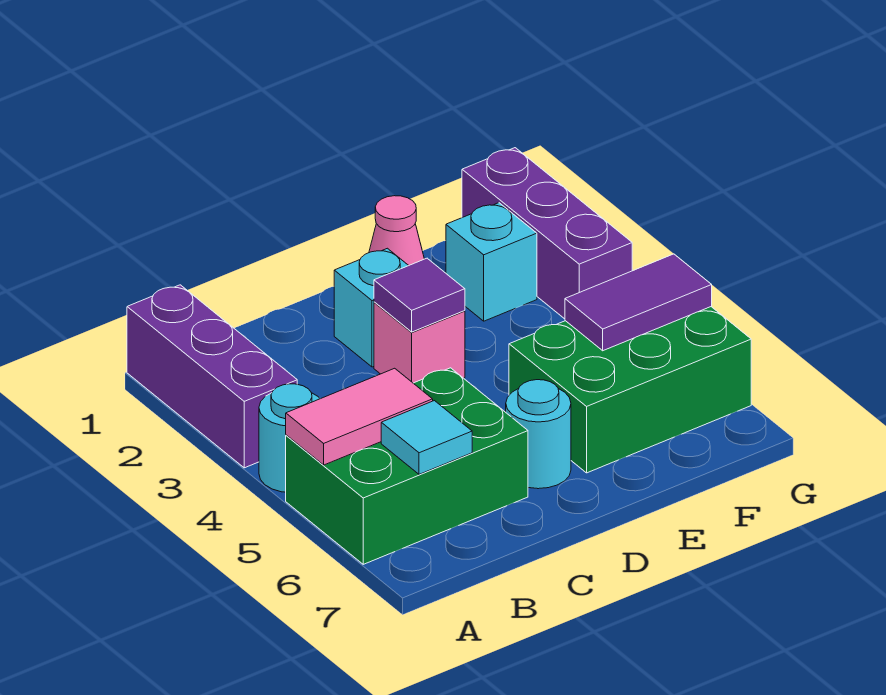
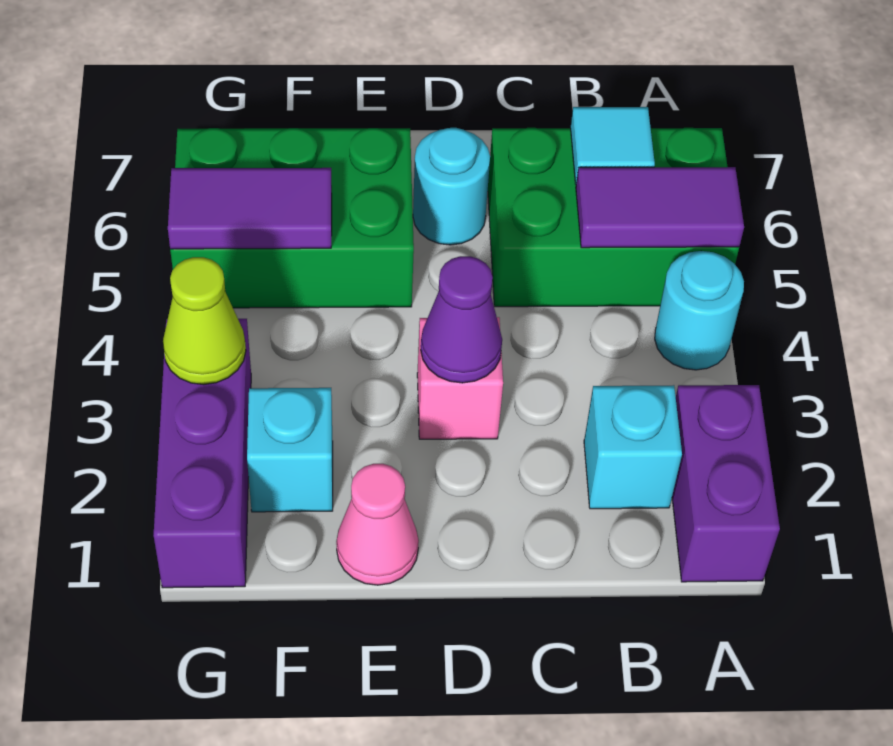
purple brick A1:A3 level 1 -> purple brick A1:A2 level 1
pink tile A5:B5 level 2 -> purple tile A5:B5 level 2
cyan brick D2 level 1 -> cyan brick B2 level 1
purple tile D3 level 2 -> purple cone D3 level 2
none -> lime cone G3 level 2

